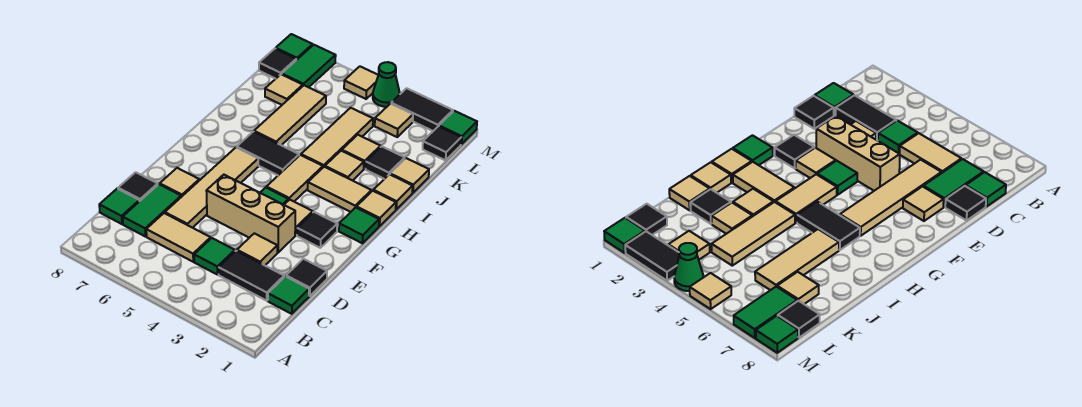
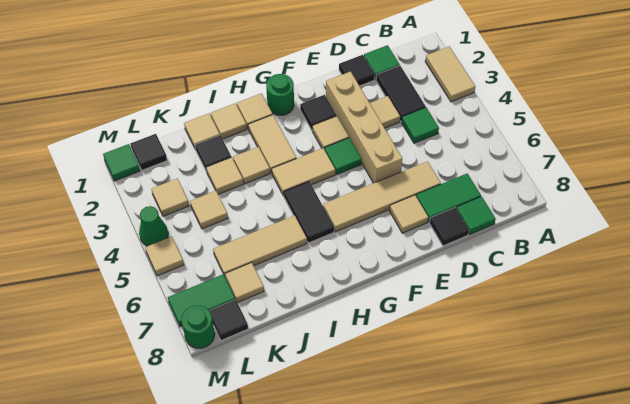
tan tile C5:C6 level 1 -> tan tile A2:A3 level 1
tan brick E3:E5 level 1 -> tan brick E2:E5 level 1
green tile G1 level 1 -> green round brick G1 level 1
tan tile I4:K4 level 1 -> tan tile K4 level 1
black tile M2:M3 level 1 -> none
green tile M8 level 1 -> green round brick M8 level 1

